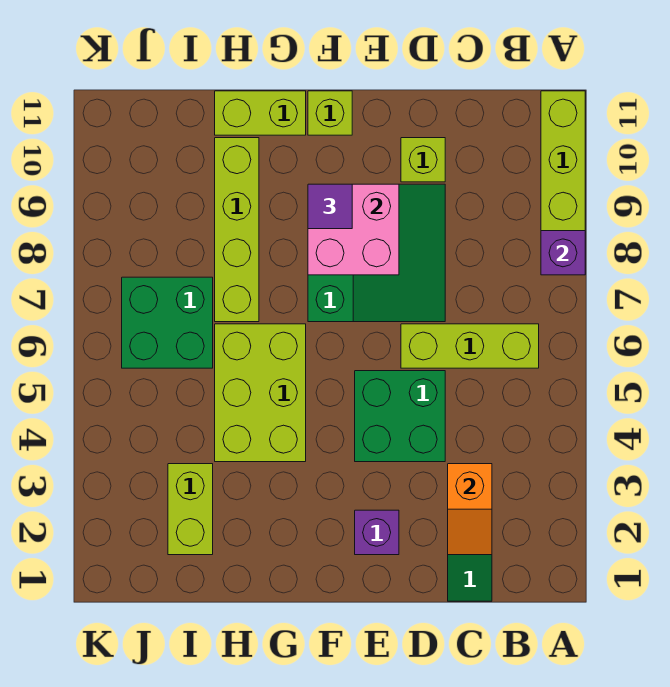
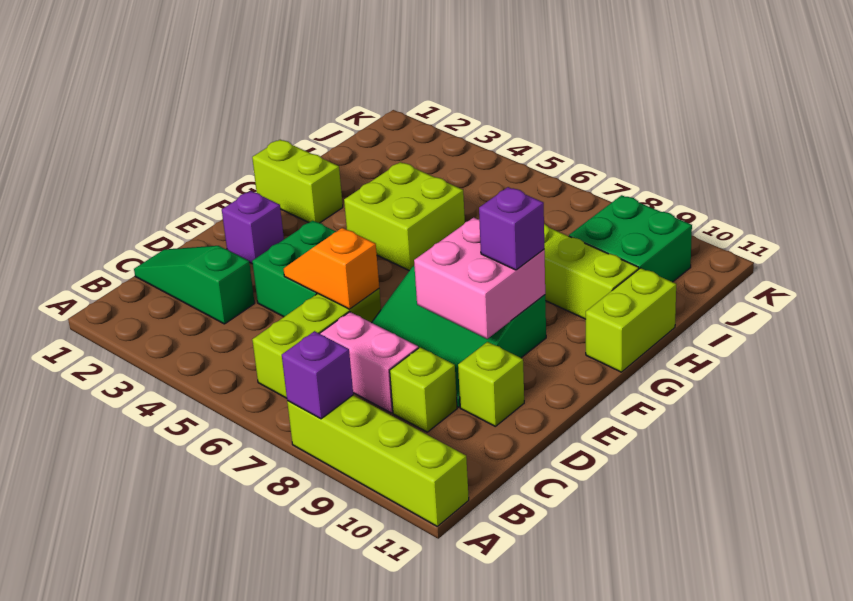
orange slope C2:C3 level 2 top 3 -> orange slope D5:D6 level 2 top 6
none -> pink brick C7:C8 level 1
purple tile F9 level 3 -> purple brick F9 level 3
lime brick F11 level 1 -> lime brick C9 level 1
lime brick G4:H6 level 1 -> lime brick G4:H5 level 1
lime brick I2:I3 level 1 -> lime brick G1:G2 level 1
green brick I6:J7 level 1 -> green brick I9:J10 level 1

